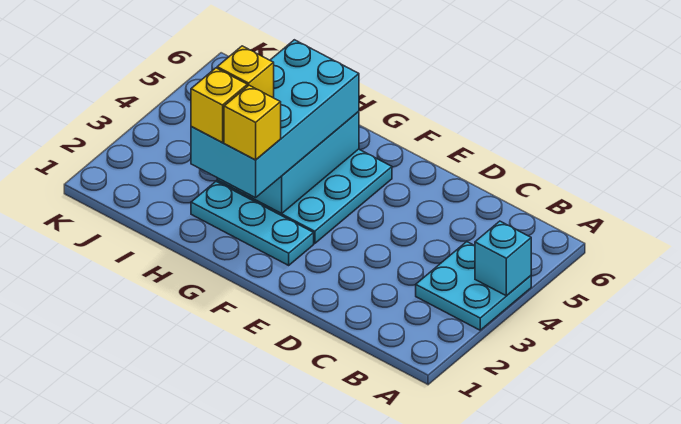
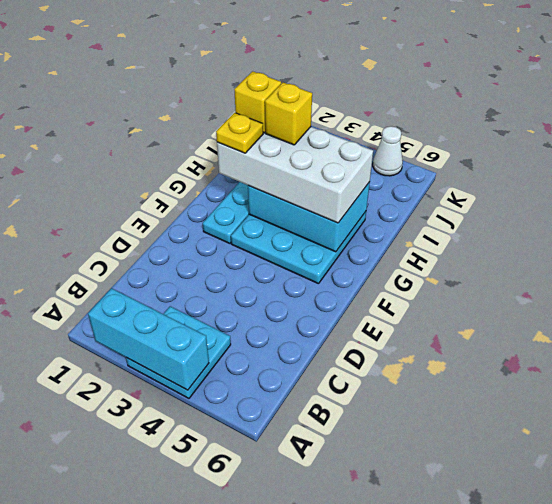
cyan brick A4 level 2 -> cyan brick A2:A4 level 2
cyan brick G2:H5 level 3 -> white brick G2:H5 level 3
yellow brick G2 level 4 -> yellow plate G2 level 4
none -> white cone K5 level 1

